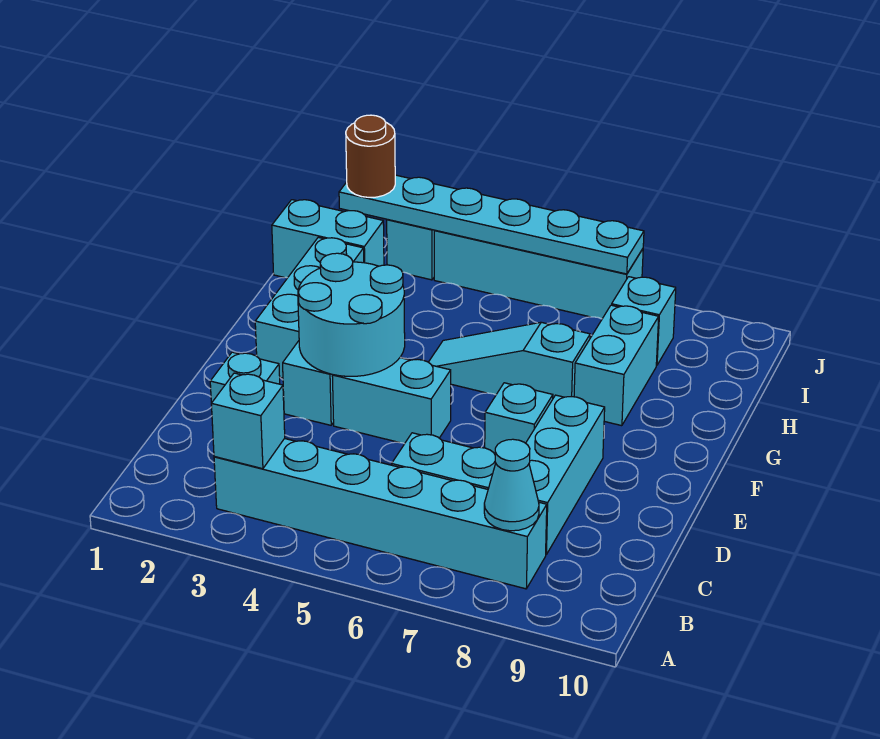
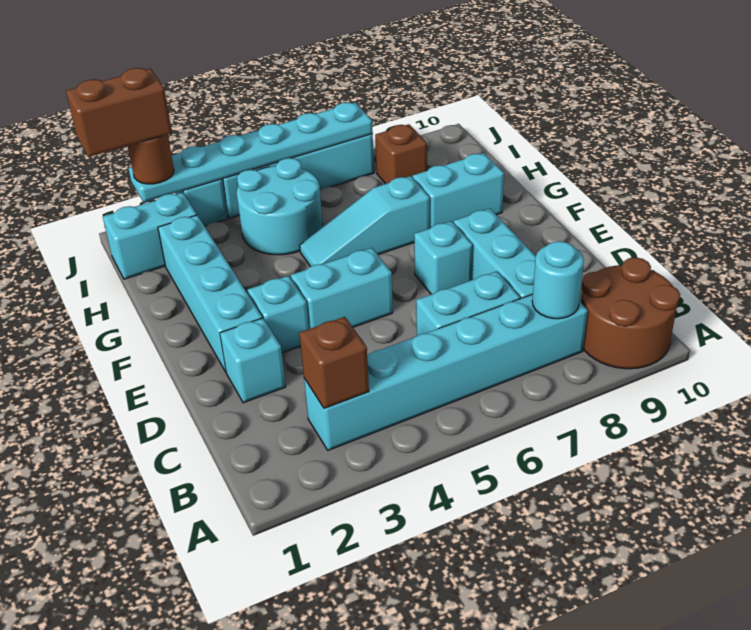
none -> brown round brick A9:B10 level 1
cyan brick B3 level 2 -> brown brick B3 level 2
cyan cone B8 level 2 -> cyan round brick B8 level 2
cyan round brick E3:F4 level 2 -> cyan round brick H4:I5 level 1
cyan brick F2:H2 level 1 -> cyan brick E2:H2 level 1
cyan brick G8:H8 level 1 -> cyan brick G8:G9 level 1
cyan brick I8 level 1 -> brown brick I8 level 1
none -> brown brick J1:J2 level 4

